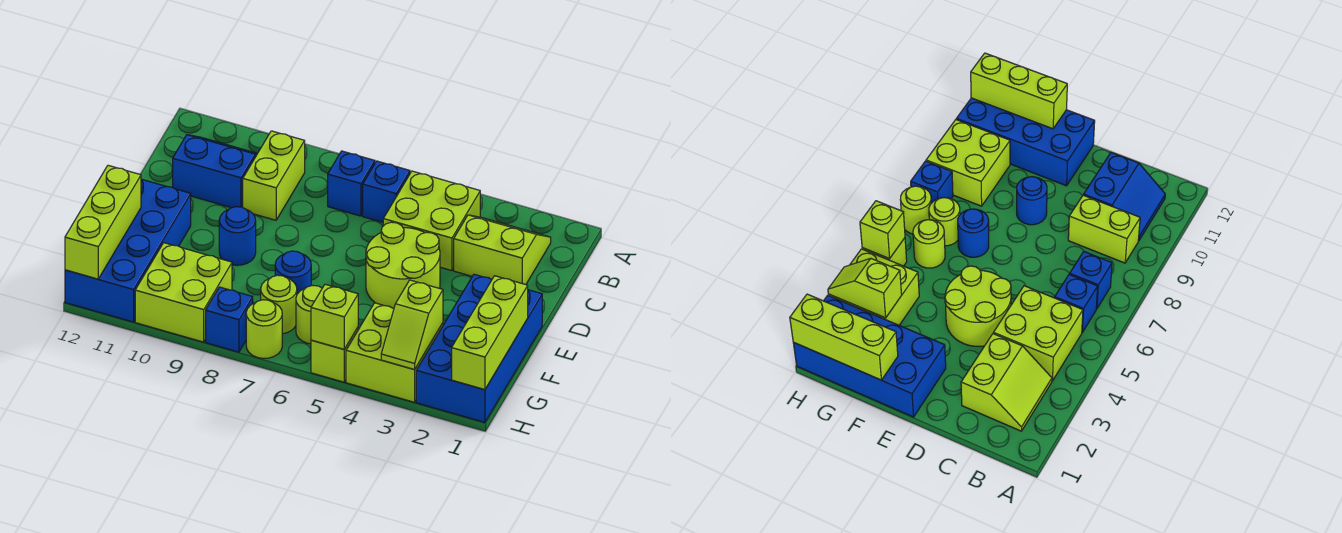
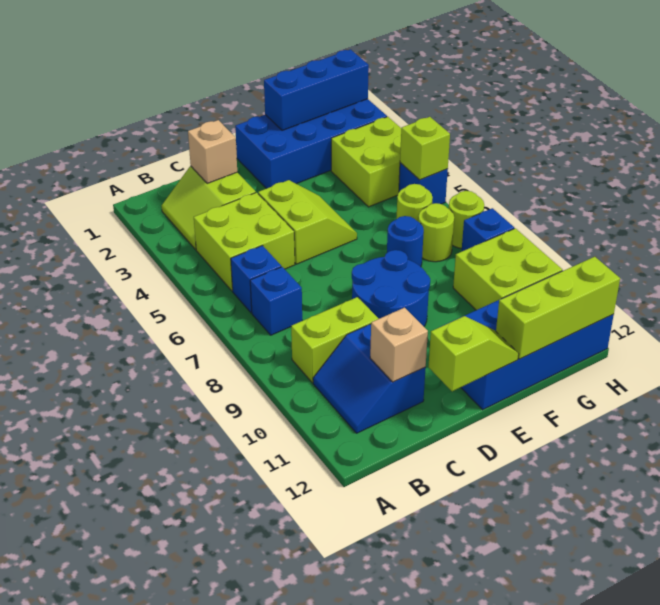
none -> tan brick C2 level 2
none -> tan brick C11 level 2
lime round brick D4:E5 level 1 -> lime slope D4:E5 level 1 top D
blue round brick E9 level 1 -> blue round brick D8:E9 level 1
lime brick F1:H1 level 2 -> blue brick F1:H1 level 2
lime slope G3:H3 level 2 top G -> lime slope D12:E12 level 2 top D
lime brick H5 level 1 -> blue brick H5 level 1

